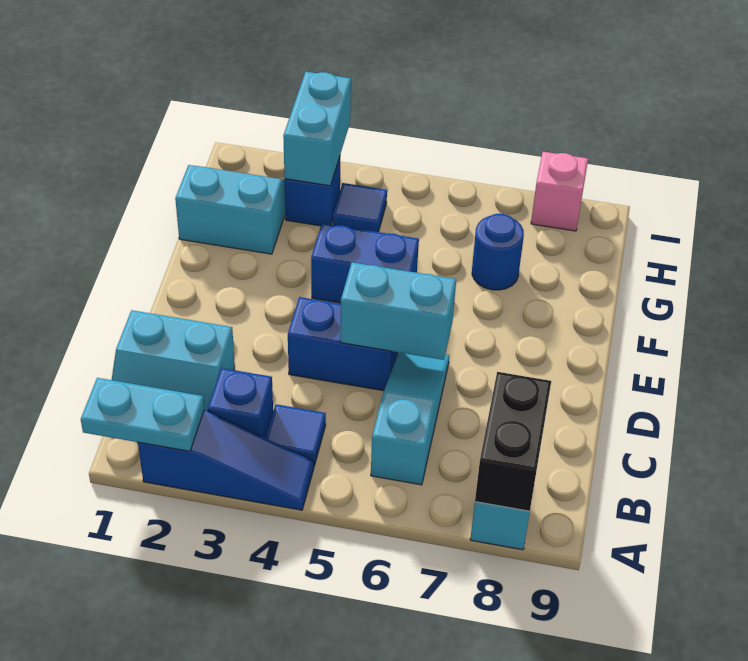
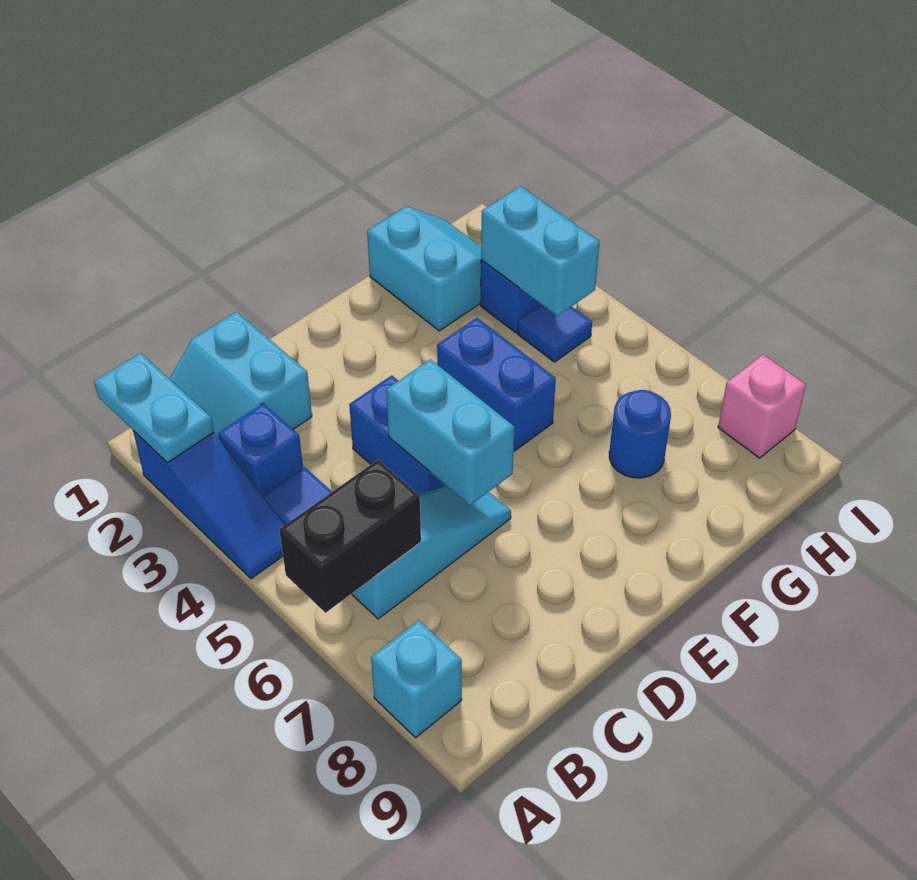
black brick A8:B8 level 2 -> black brick A6:B6 level 2
cyan brick H3:I3 level 2 -> cyan brick H3:H4 level 2

